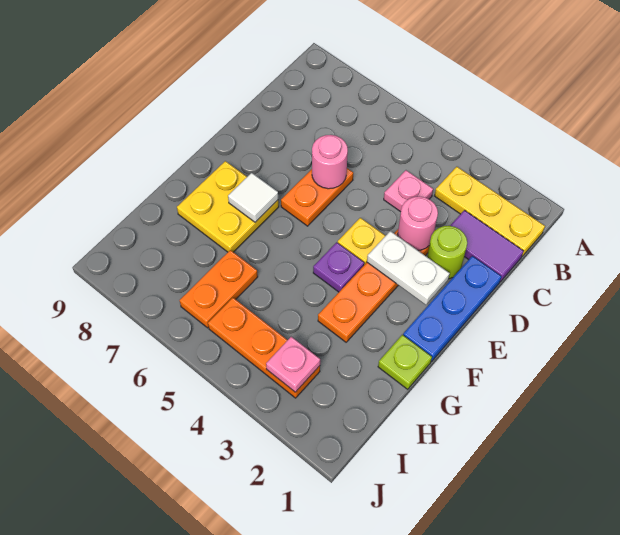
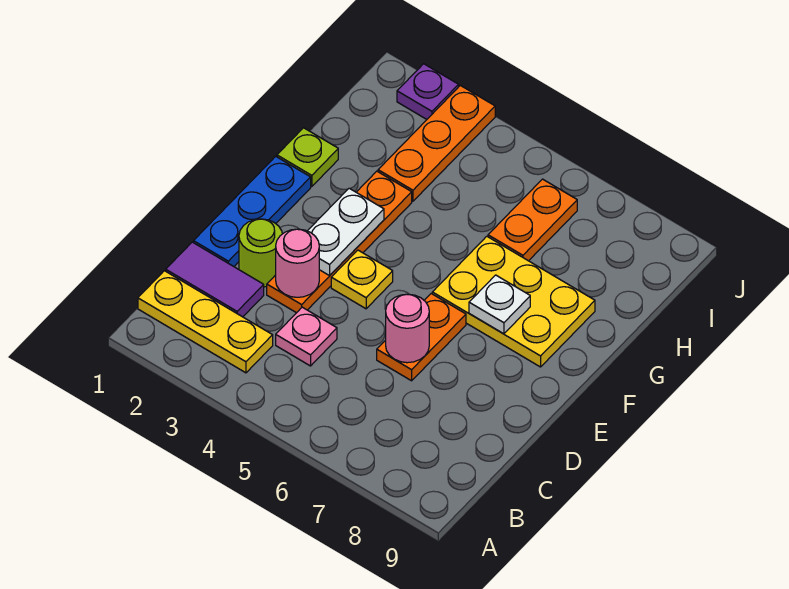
white plate E2:E3 level 2 -> white plate E3:F3 level 2
purple plate F4 level 1 -> purple plate J2 level 1
yellow plate F7:G8 level 1 -> yellow plate F6:G8 level 1
white tile F7 level 2 -> white plate F7 level 2
orange plate I3:I5 level 1 -> orange plate H3:J3 level 1
pink plate I3 level 2 -> none

